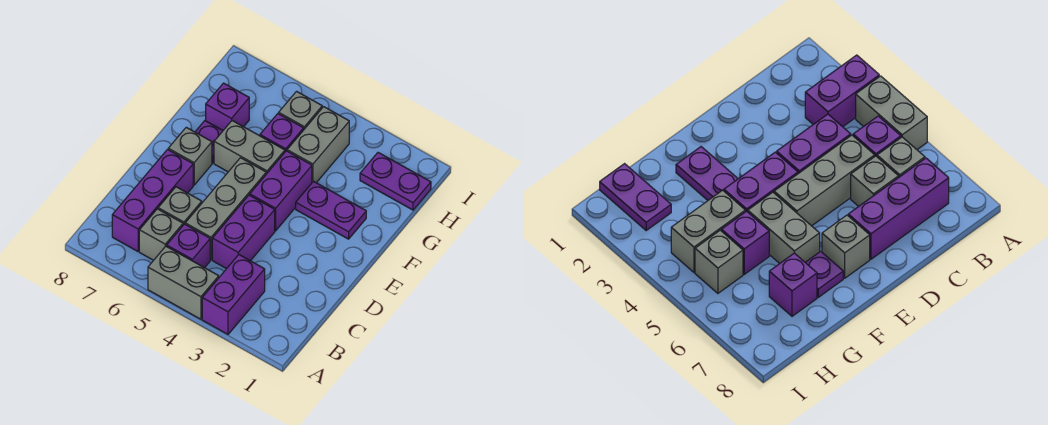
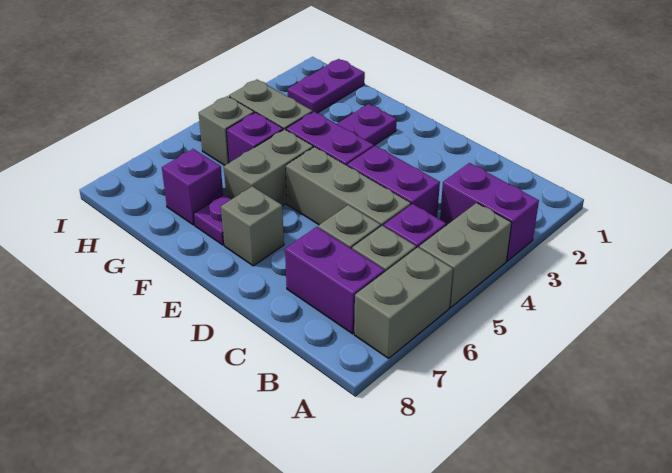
none -> grey brick A6:A7 level 1
purple brick B7:D7 level 1 -> purple brick B7:C7 level 1

